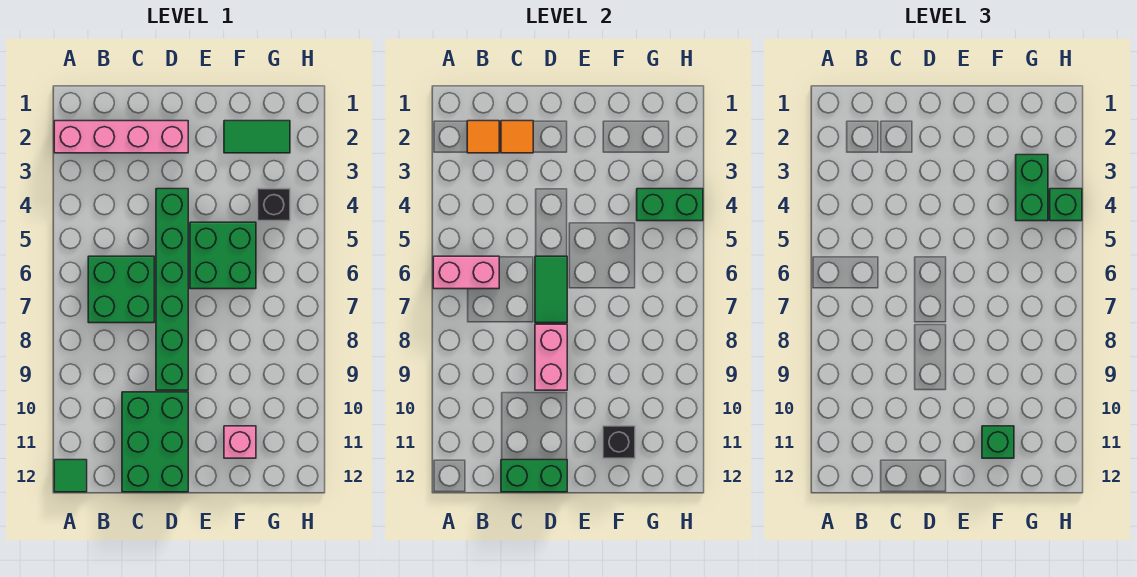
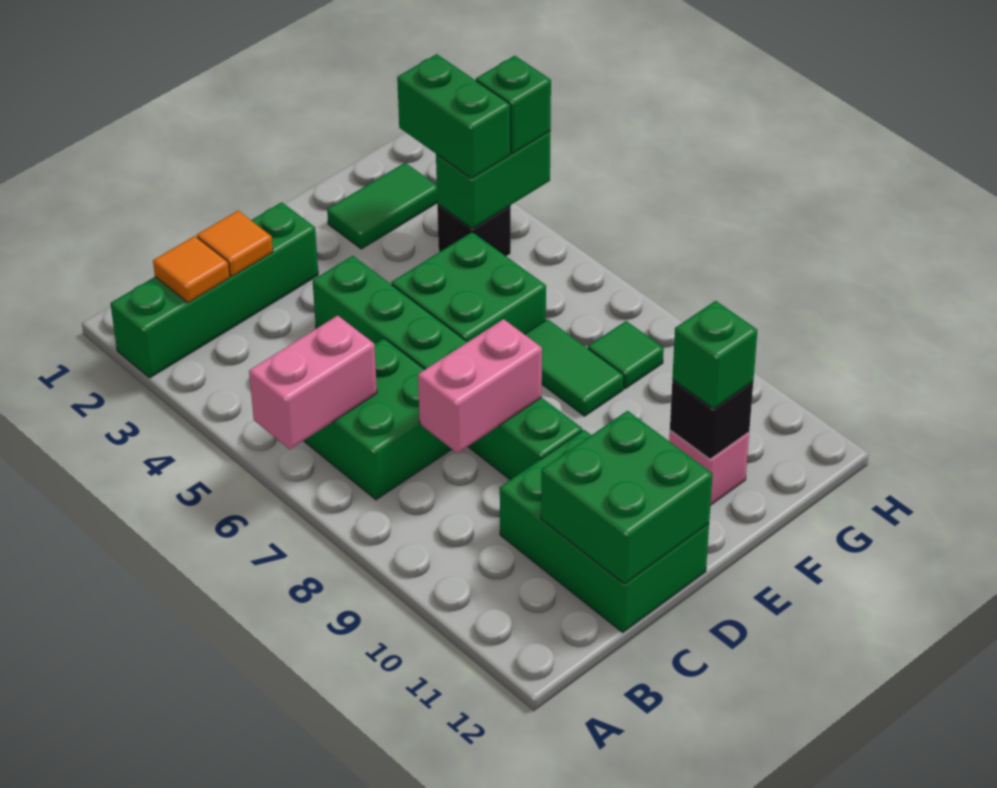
pink brick A2:D2 level 1 -> green brick A2:D2 level 1
green tile A12 level 1 -> green tile G8 level 1
green brick C12:D12 level 2 -> green brick C11:D12 level 2
green tile D6:D7 level 2 -> green tile F7:F8 level 1
pink brick D8:D9 level 2 -> pink brick C8:D8 level 2

